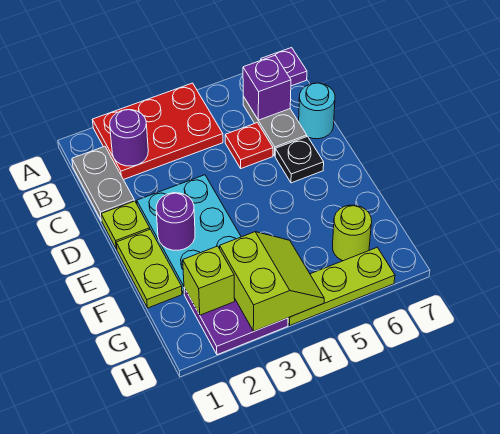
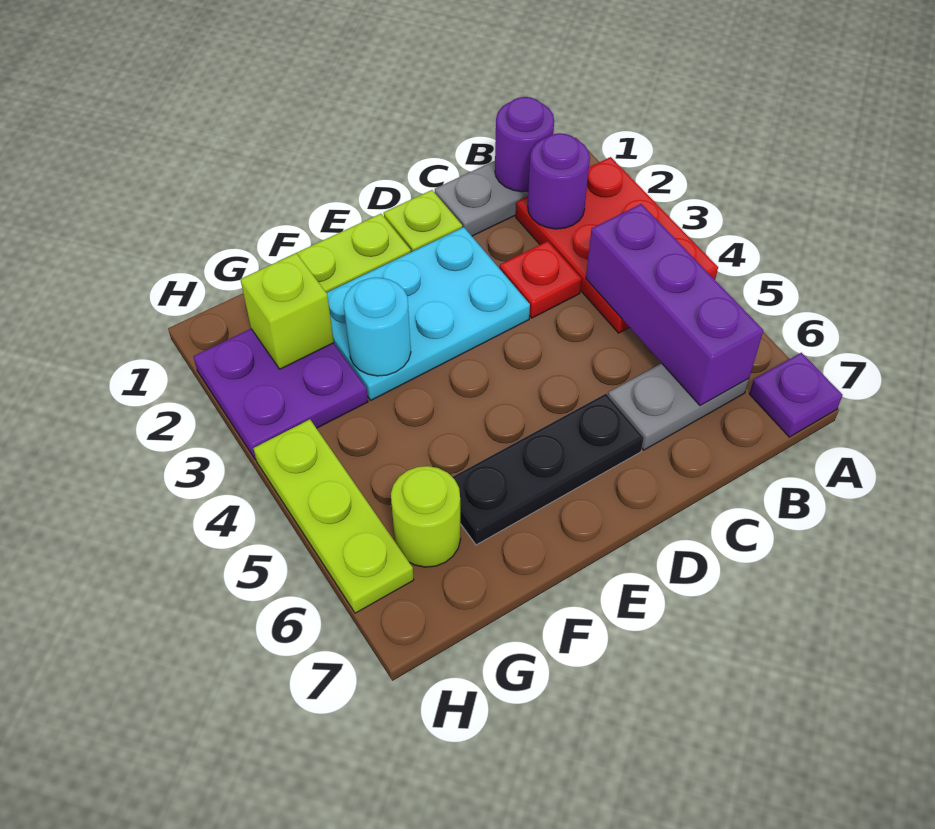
purple brick B6 level 2 -> purple brick B4:B6 level 2
red plate C5 level 1 -> red plate C3 level 1
cyan round brick C7 level 1 -> cyan round brick F3 level 2
black plate D6 level 1 -> black plate D6:F6 level 1
purple round brick E2 level 2 -> purple round brick B1 level 2
lime slope G3:H4 level 2 top 3 -> none

